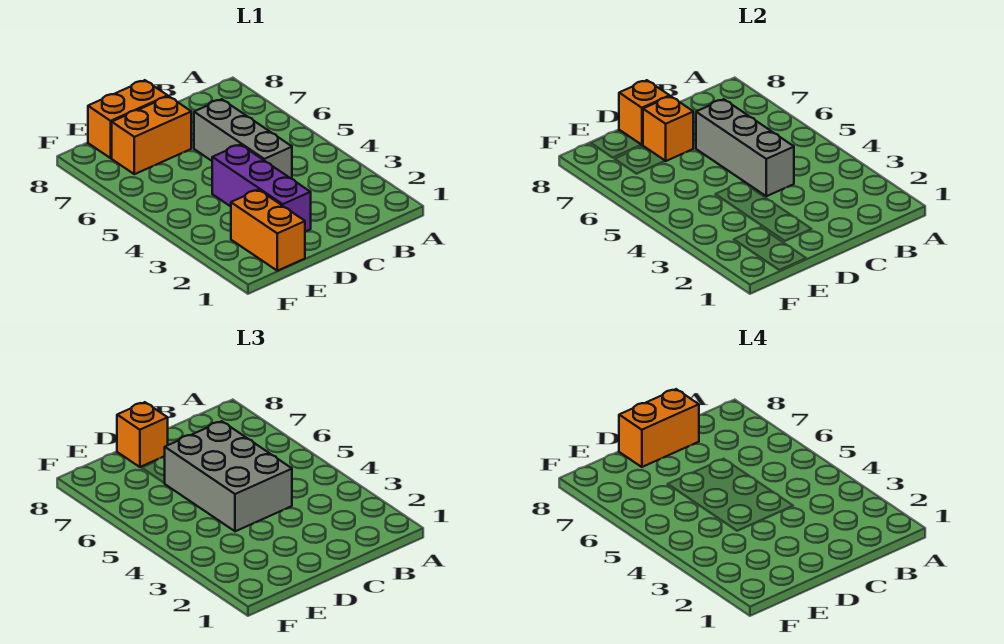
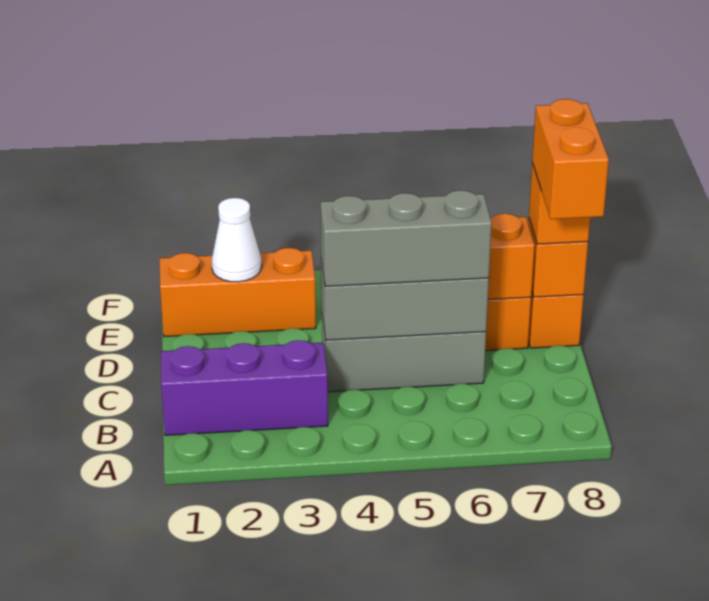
grey brick C4:D6 level 3 -> grey brick C4:C6 level 3
purple brick D2:D4 level 1 -> purple brick B1:B3 level 1
orange brick E1:E2 level 1 -> orange brick E1:E3 level 1
none -> white cone E2 level 2

